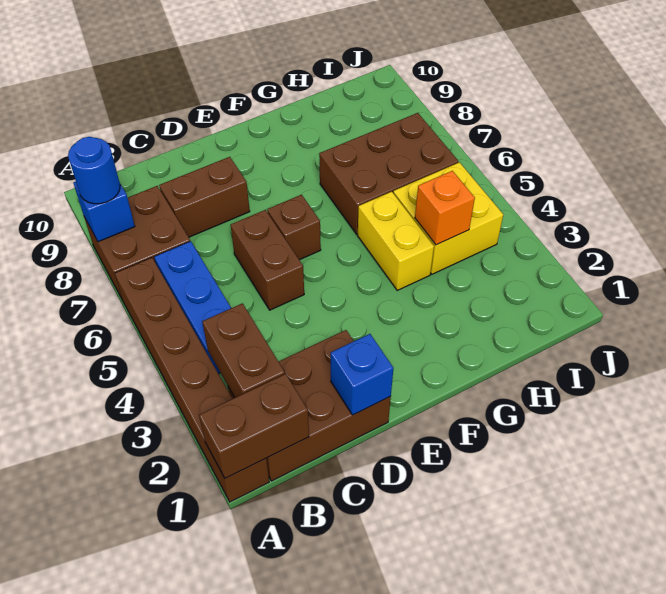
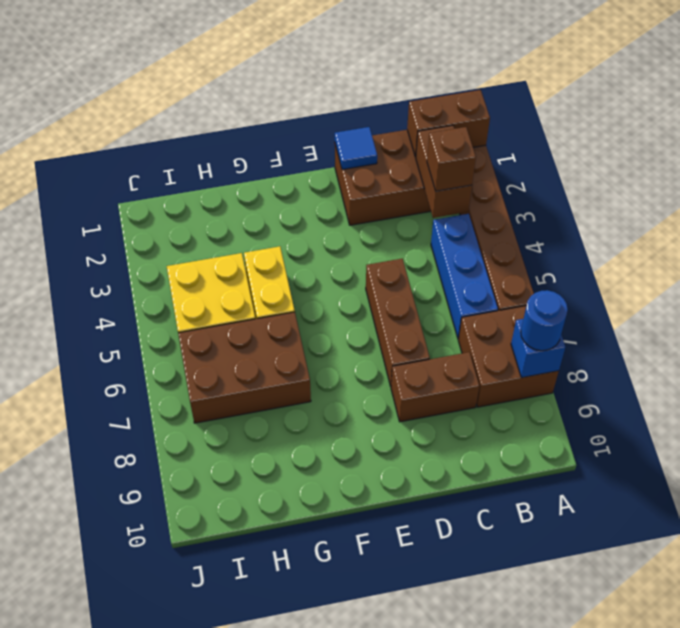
blue brick D1 level 2 -> blue tile D1 level 2
brown brick D5:D6 level 1 -> brown brick D5:D7 level 1
brown brick E6 level 1 -> brown brick B3 level 3
orange brick H4 level 2 -> none

